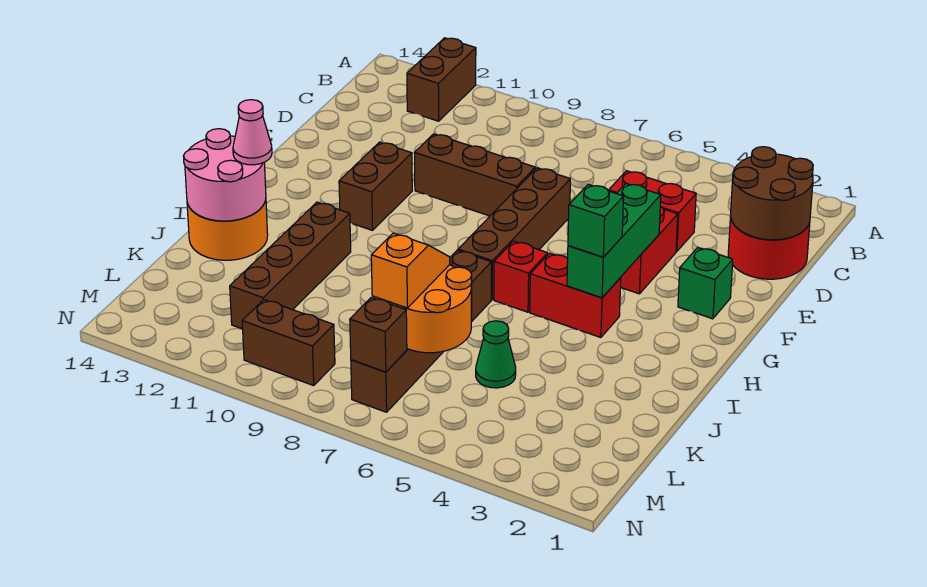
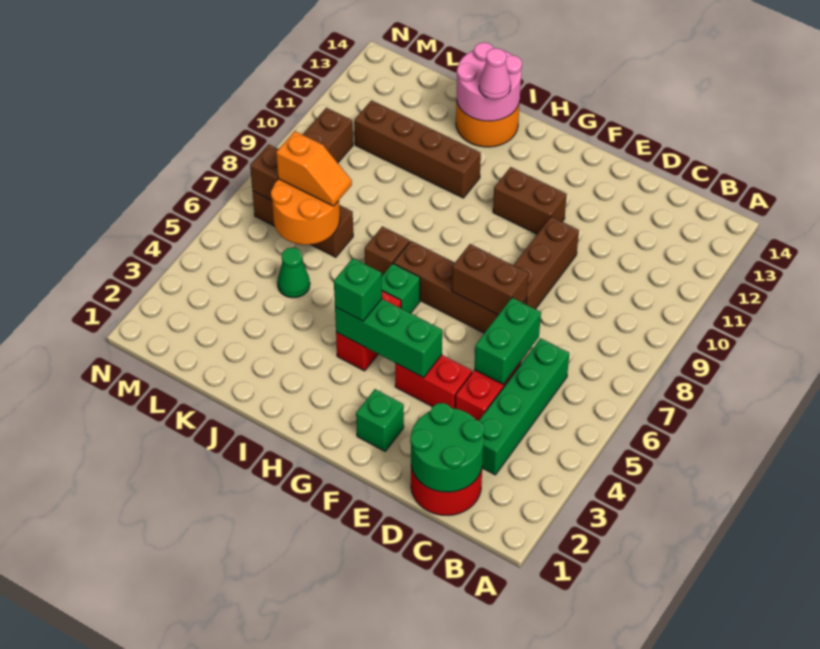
brown brick A12:B12 level 1 -> brown brick E7:F7 level 2
brown round brick C1:D2 level 2 -> green round brick C1:D2 level 2
none -> green brick C3:C6 level 1
none -> green brick D5:D6 level 2
red brick H6 level 1 -> green brick H6 level 1

